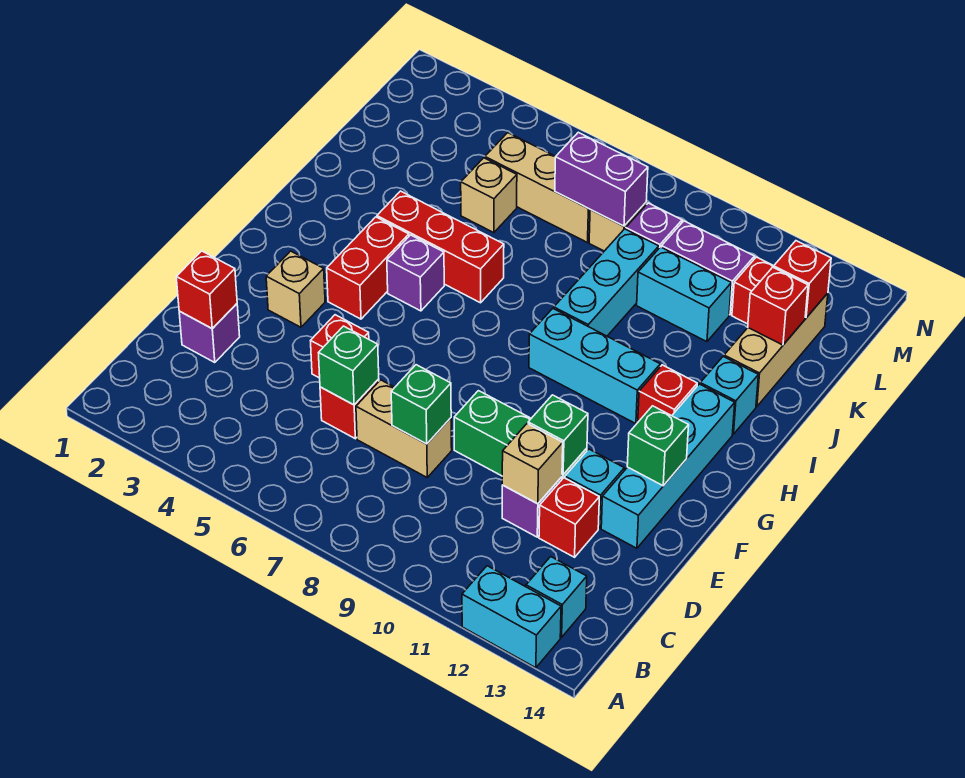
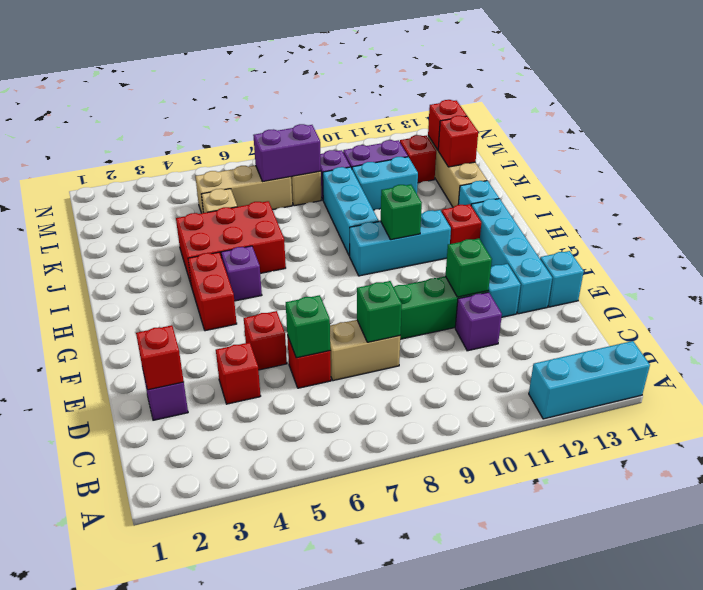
cyan brick A12:A13 level 1 -> cyan brick A12:A14 level 1
cyan brick B13 level 1 -> cyan brick E14 level 1
tan brick D11 level 2 -> none
red brick D12 level 1 -> red brick D4 level 1
tan brick F3 level 1 -> none
green brick F13 level 2 -> green brick H10 level 2
red brick I4:I6 level 1 -> red brick I4:J6 level 1

